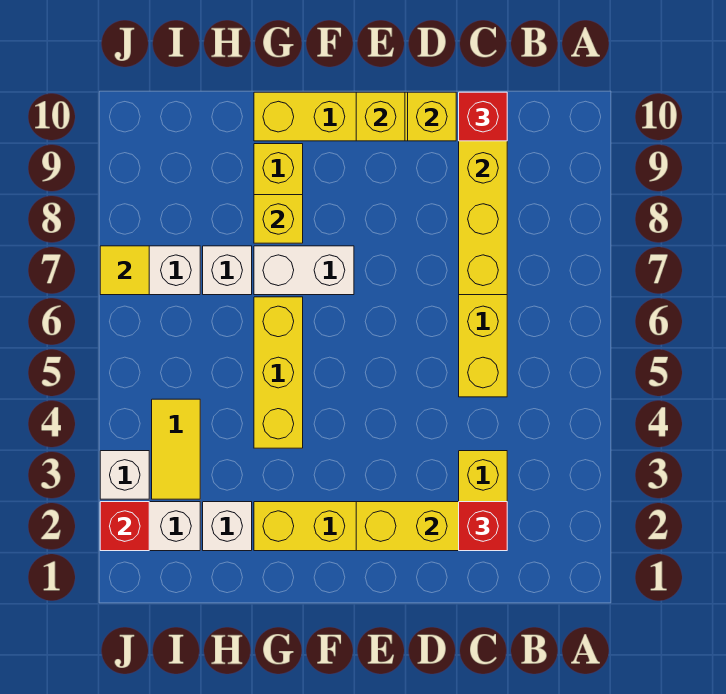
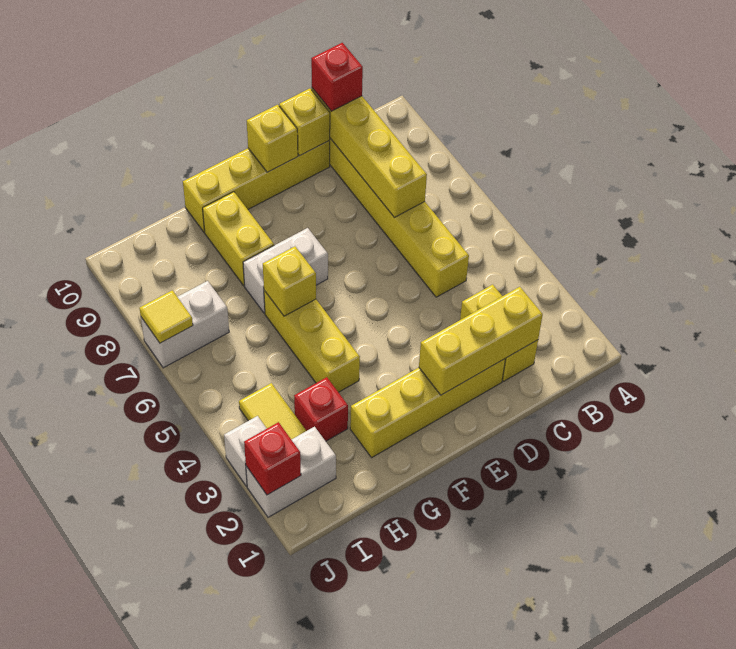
red brick C2 level 3 -> red brick H3 level 1
yellow brick G8 level 2 -> yellow brick G6 level 2
white brick H2 level 1 -> none
white brick H7 level 1 -> none

